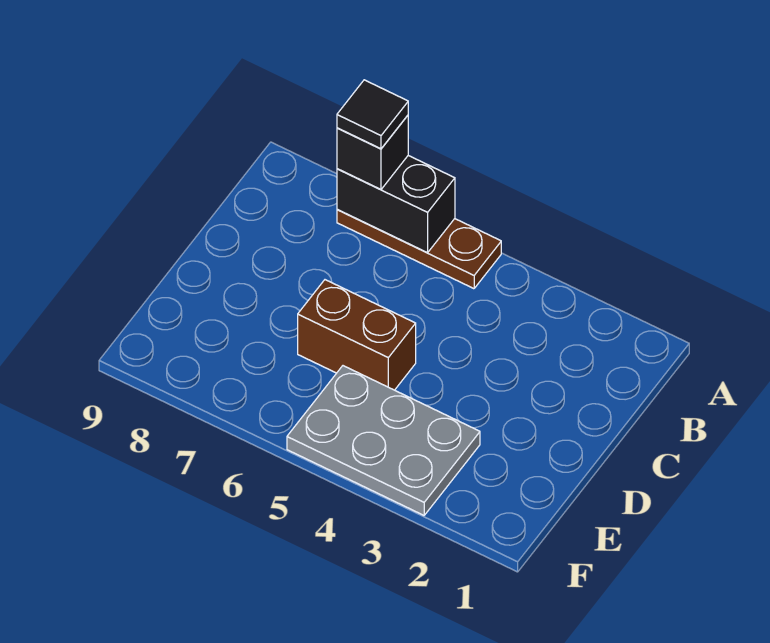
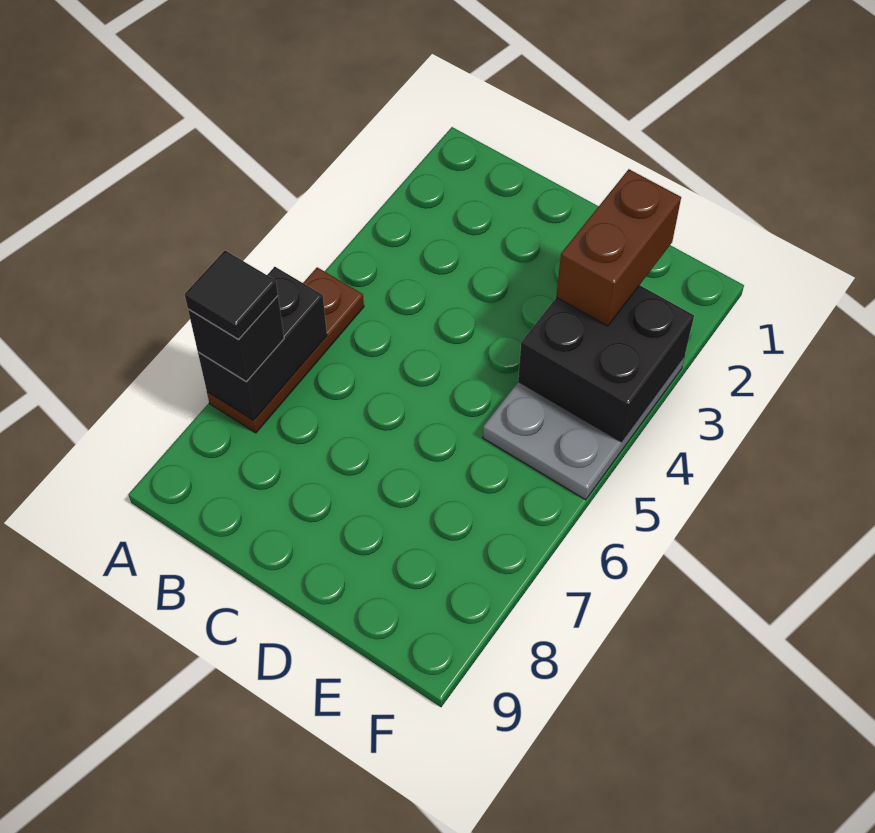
brown brick D5:D6 level 1 -> brown brick E2:E3 level 3
none -> black brick E3:F4 level 2

